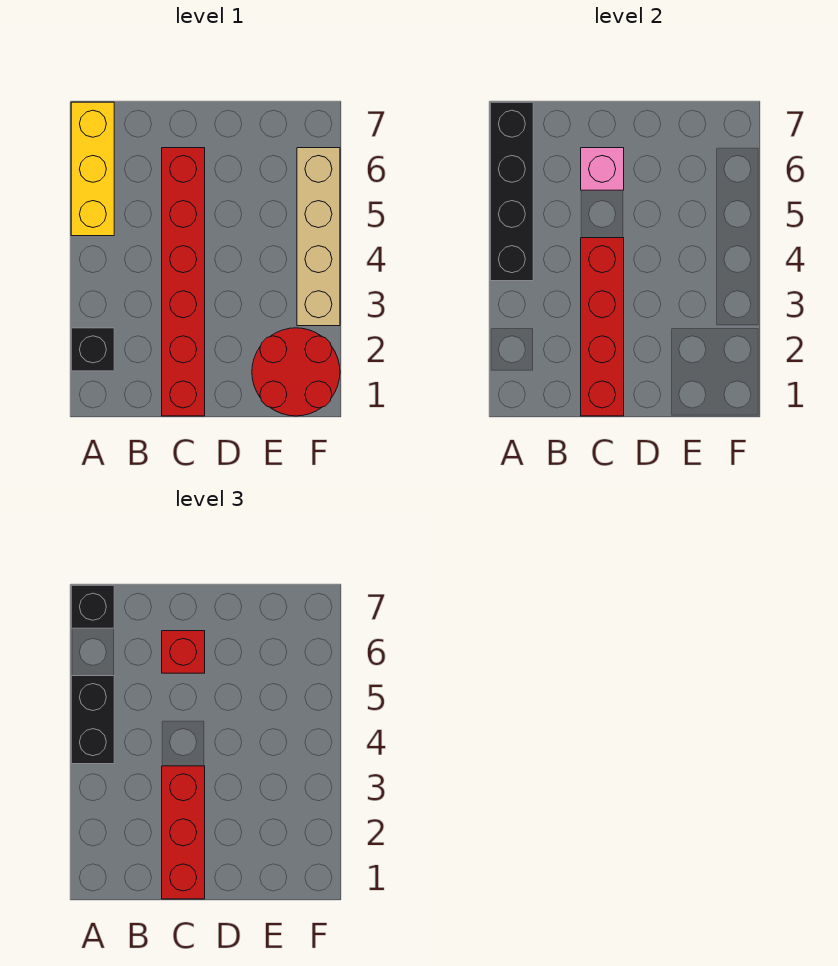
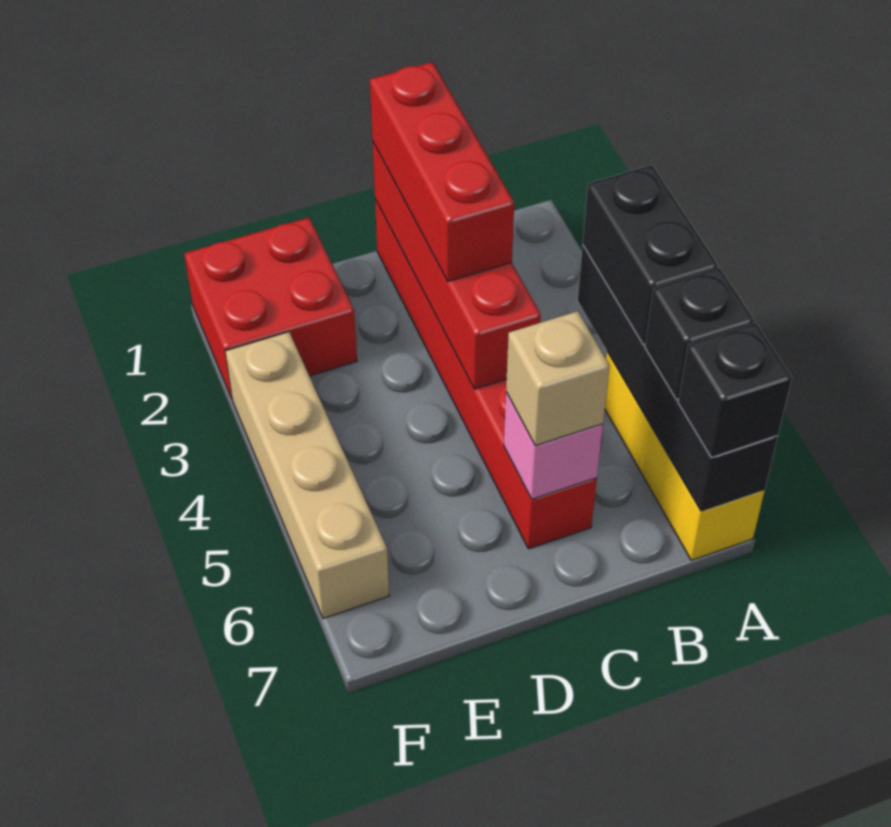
black brick A2 level 1 -> black brick A6 level 3
red brick C6 level 3 -> tan brick C6 level 3
red round brick E1:F2 level 1 -> red brick E1:F2 level 1

